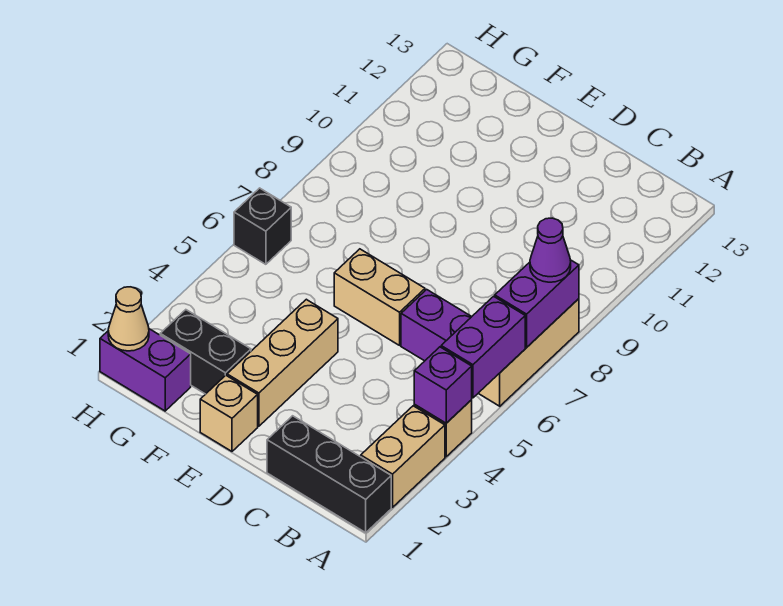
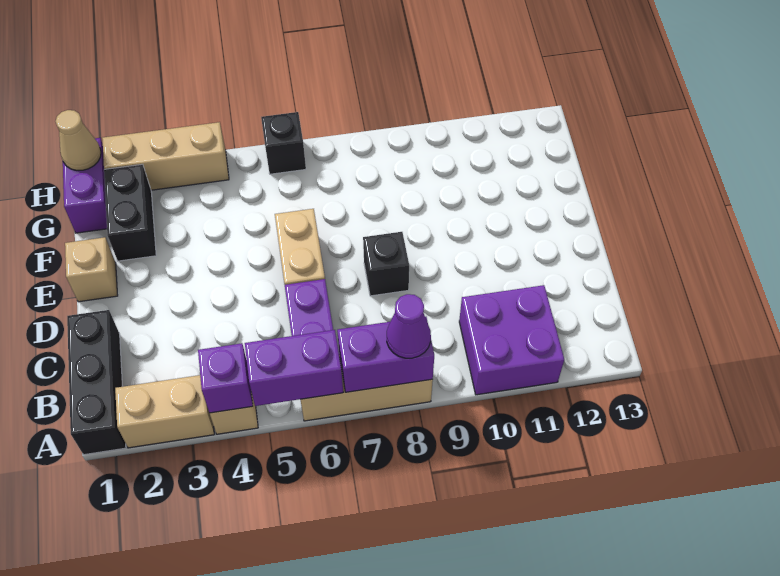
none -> purple brick A10:B11 level 1
none -> black brick D8 level 1
tan brick E2:E4 level 1 -> tan brick H2:H4 level 1

